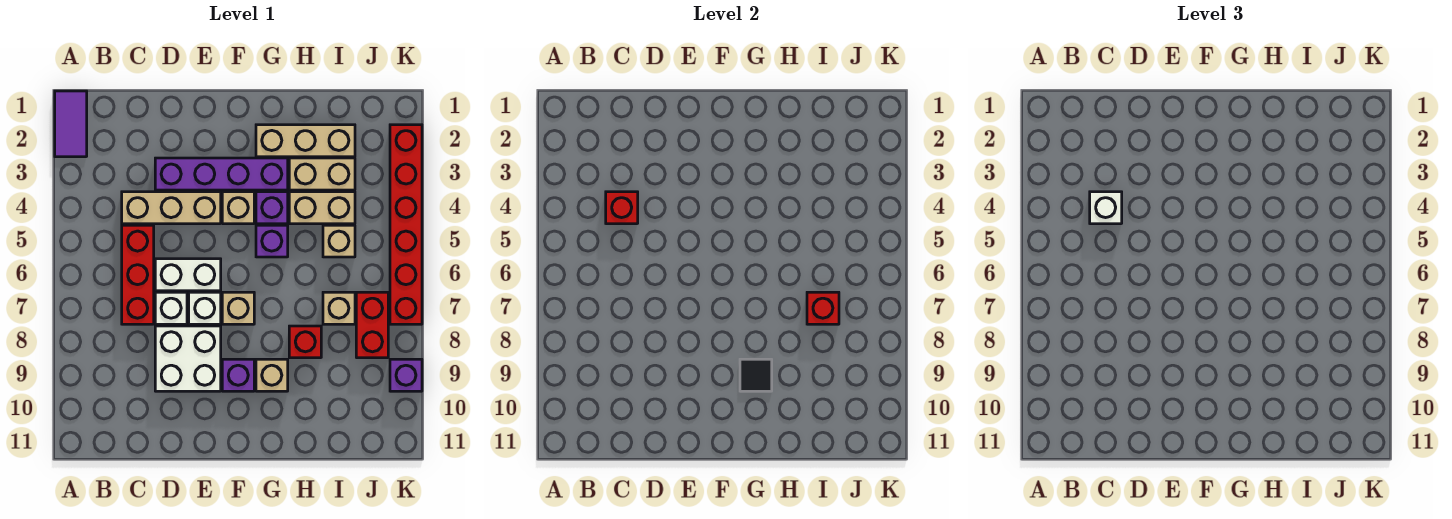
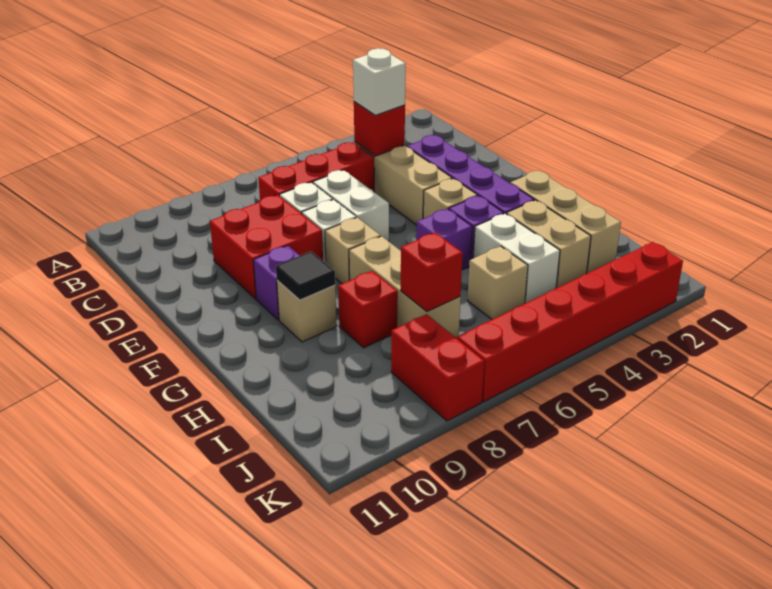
purple tile A1:A2 level 1 -> none
white brick D8:E9 level 1 -> red brick D8:E9 level 1
tan brick H4:I4 level 1 -> white brick H4:I4 level 1
tan brick I7 level 1 -> tan brick G7:I7 level 1
red brick J7:J8 level 1 -> red brick J8:K8 level 1
purple brick K9 level 1 -> none

